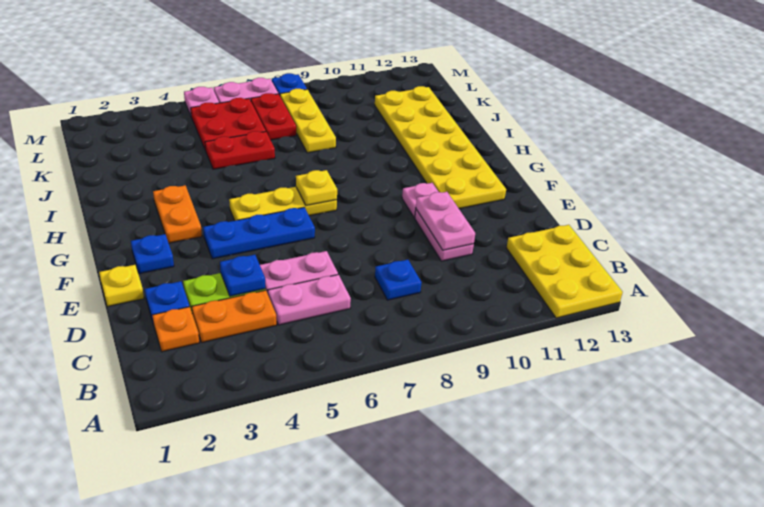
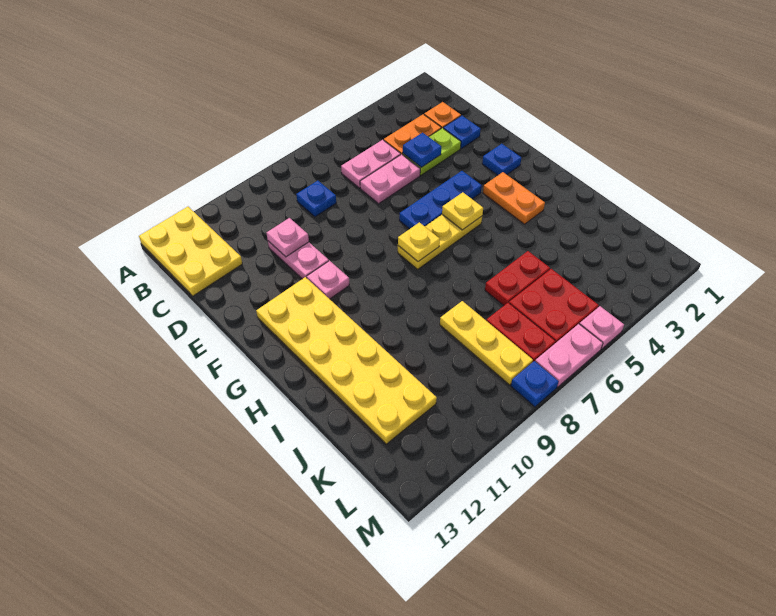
pink plate D10:E10 level 2 -> pink plate D10 level 2
yellow plate E1 level 1 -> yellow plate G5 level 2

